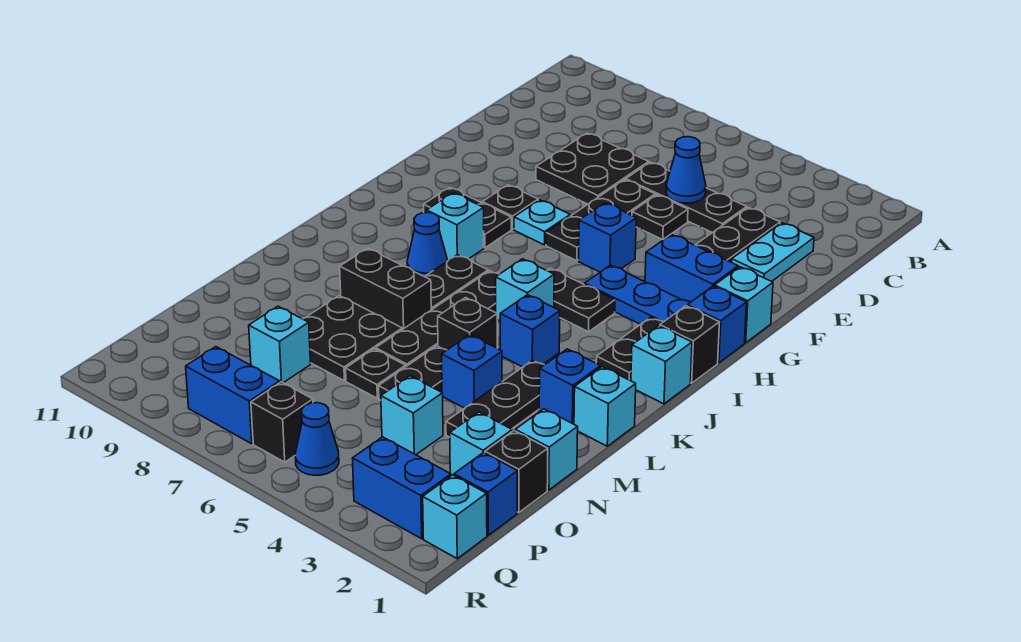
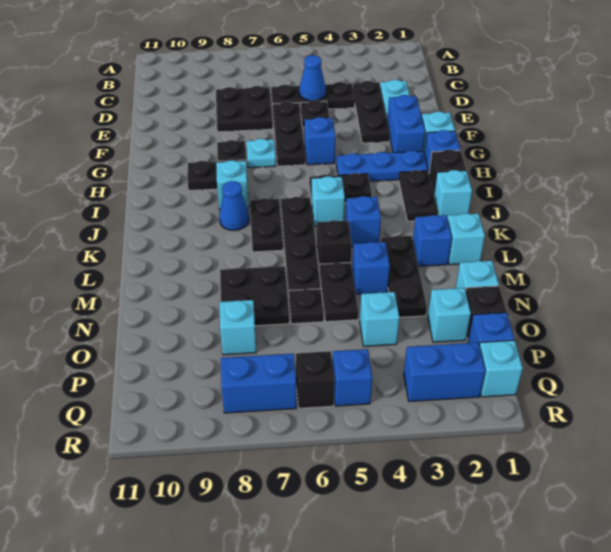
blue brick G2:G3 level 1 -> blue brick F2:G2 level 1
black brick L7:L8 level 1 -> none
blue cone Q5 level 1 -> blue brick Q5 level 1

